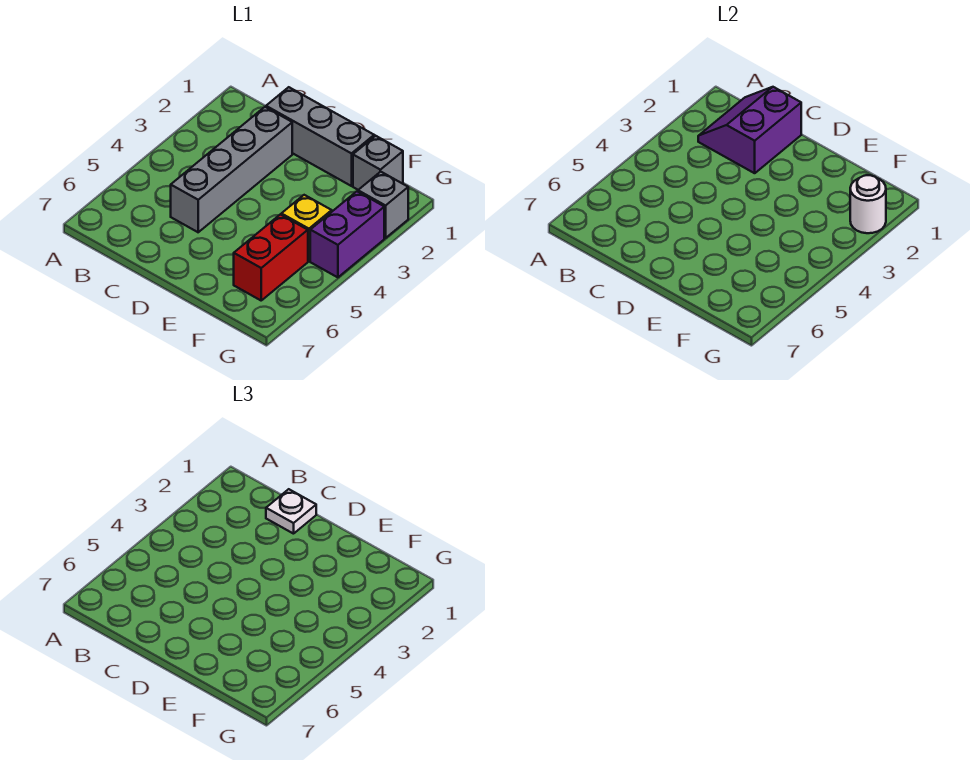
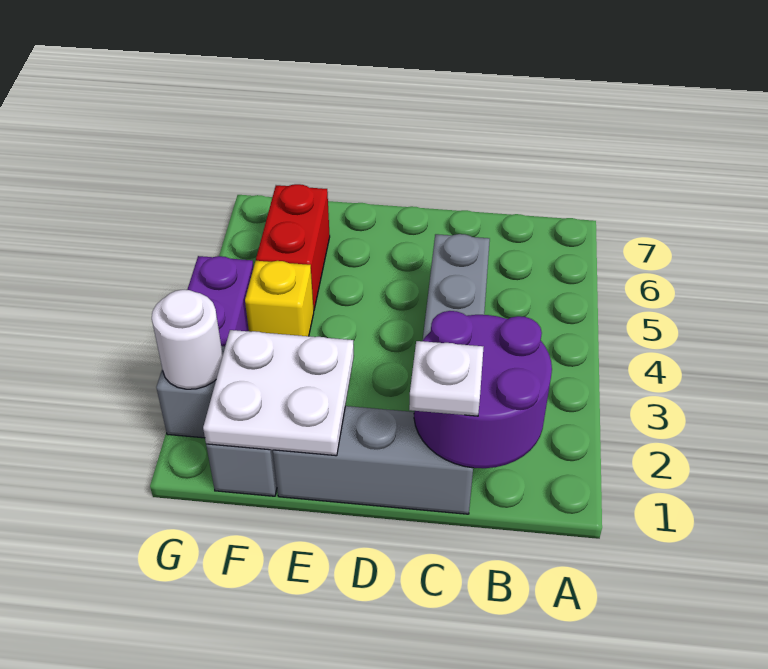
purple slope B1:C2 level 2 top C -> purple round brick B1:C2 level 2
none -> white plate E1:F2 level 2

